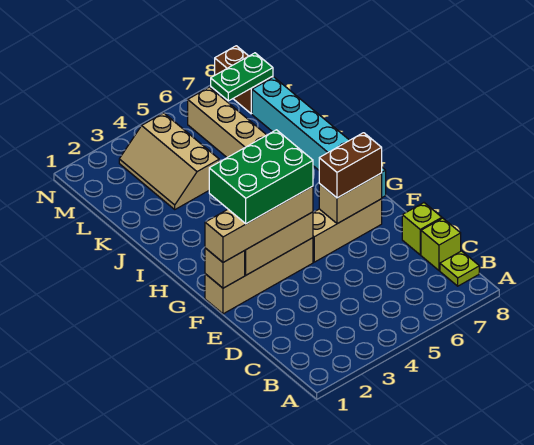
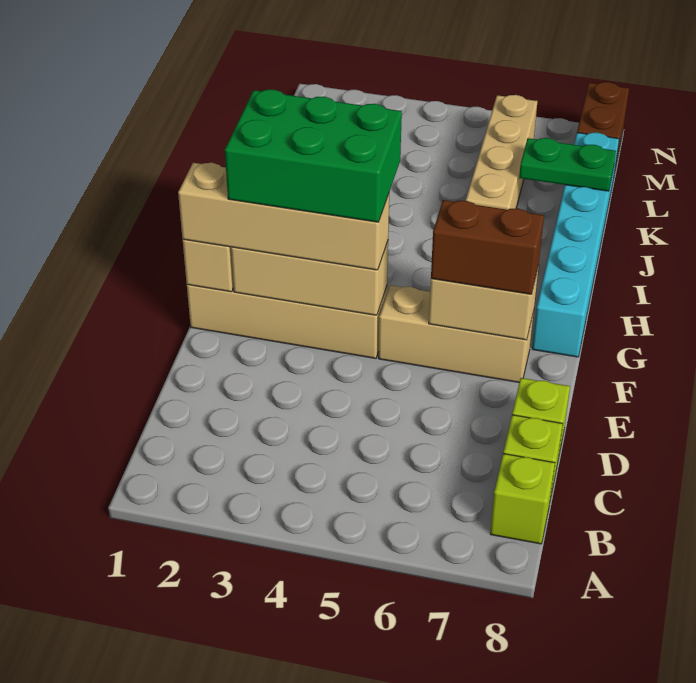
lime plate B8 level 1 -> lime brick B8 level 1
tan slope K3:M4 level 1 top 4 -> none
green plate M7:M8 level 2 -> green plate K7:K8 level 2

